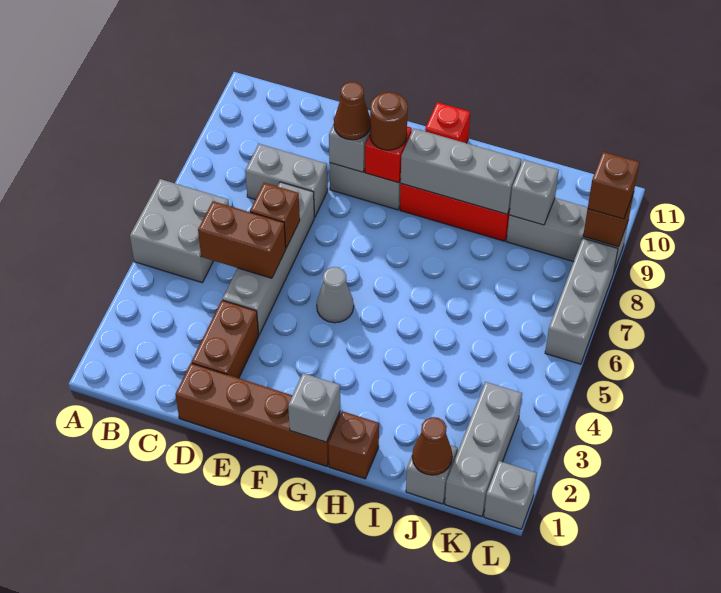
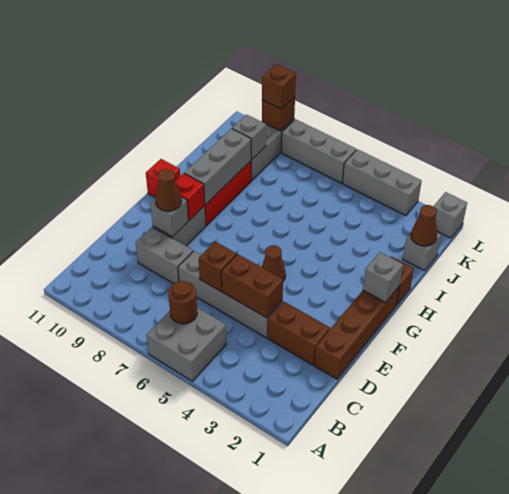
brown brick C5:D5 level 2 -> brown brick D4:D5 level 2
grey brick C8:D8 level 1 -> grey brick D8:D9 level 1
grey cone F5 level 1 -> brown cone F5 level 1
brown round brick F9 level 3 -> brown round brick B6 level 2
grey brick K1:K3 level 1 -> grey brick L3:L5 level 1

